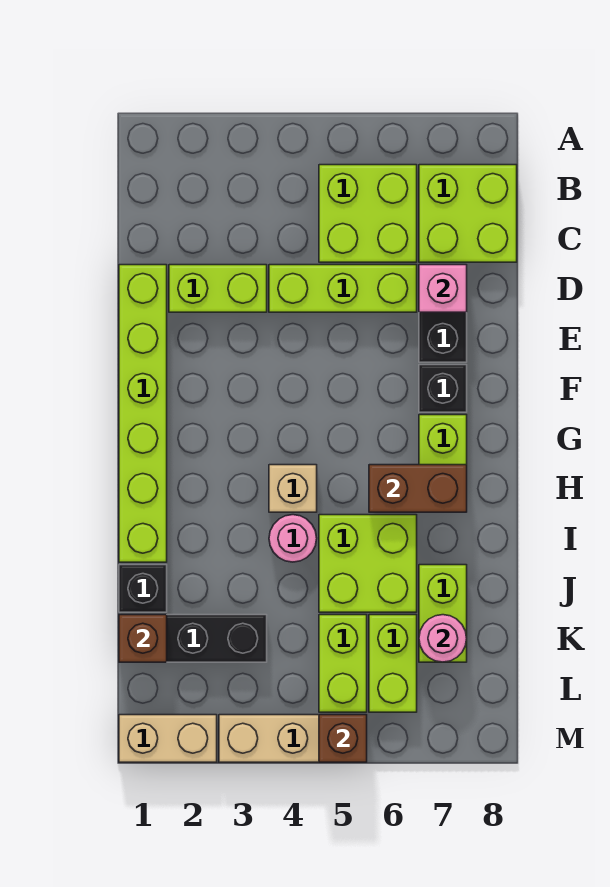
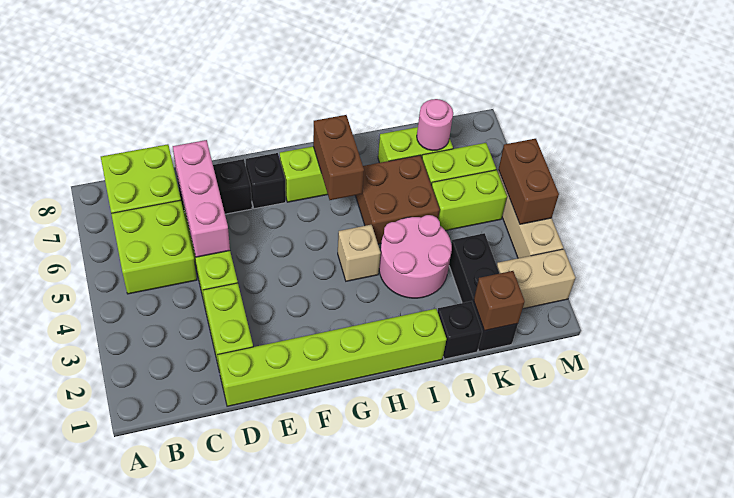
pink brick D7 level 2 -> pink brick D5:D7 level 2
pink round brick I4 level 1 -> pink round brick I3:J4 level 1
lime brick I5:J6 level 1 -> brown brick I5:J6 level 1
tan brick M1:M2 level 1 -> tan brick L2:M2 level 1
brown brick M5 level 2 -> brown brick M4:M5 level 2

